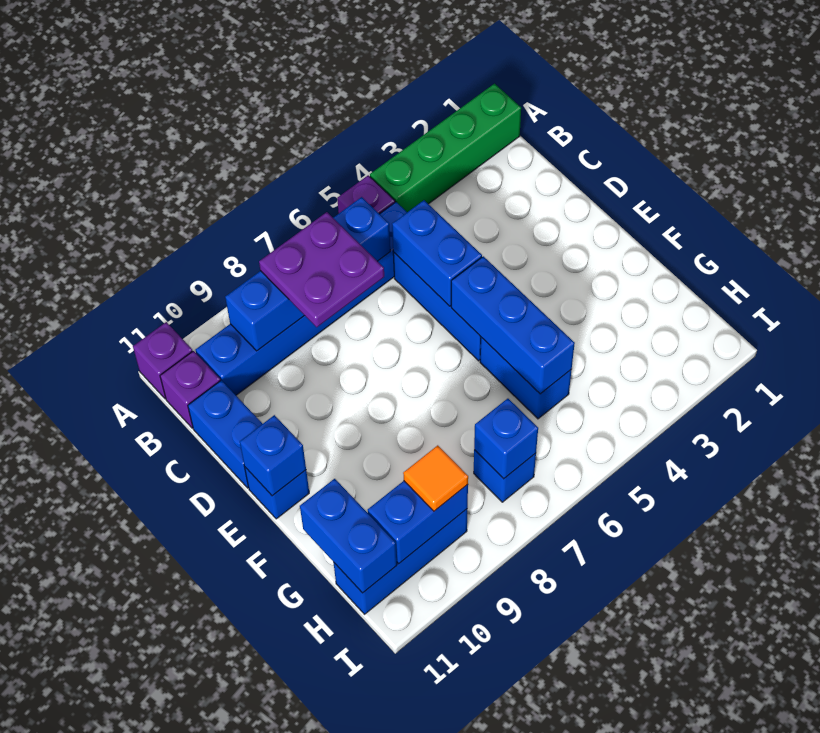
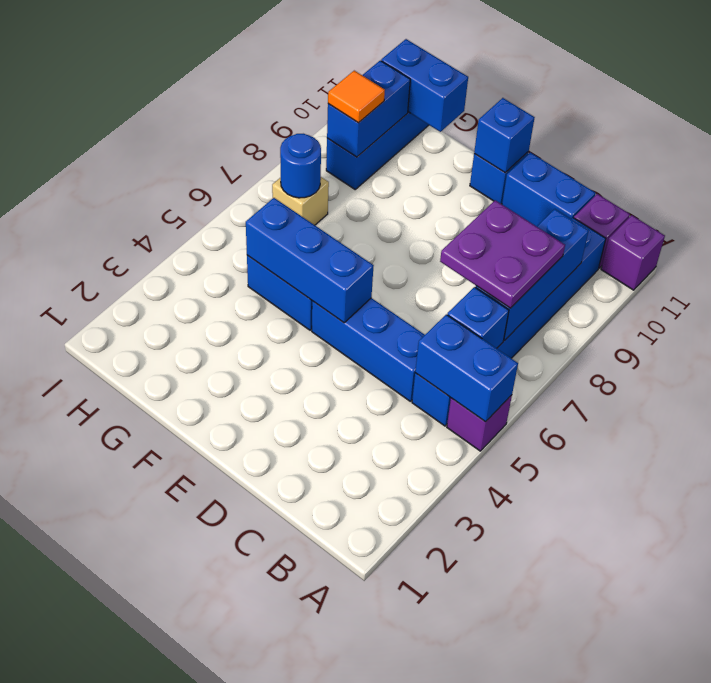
green brick A1:A4 level 1 -> none
blue brick C5:D5 level 2 -> blue brick A5:B5 level 2
blue brick H7 level 1 -> tan brick H7 level 1
blue brick H7 level 2 -> blue round brick H7 level 2

